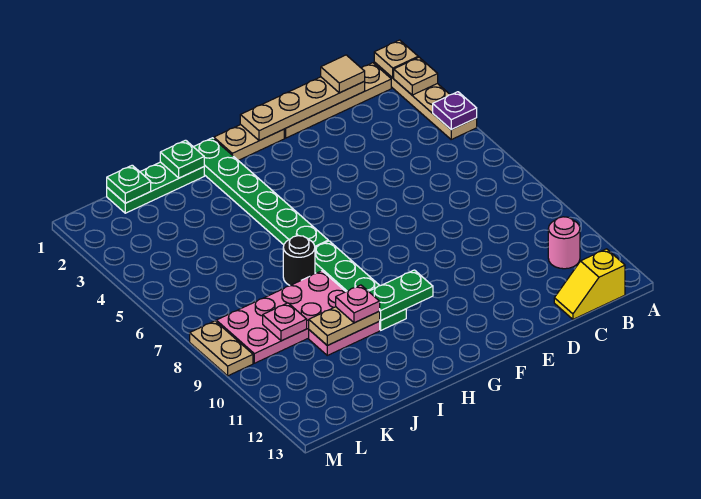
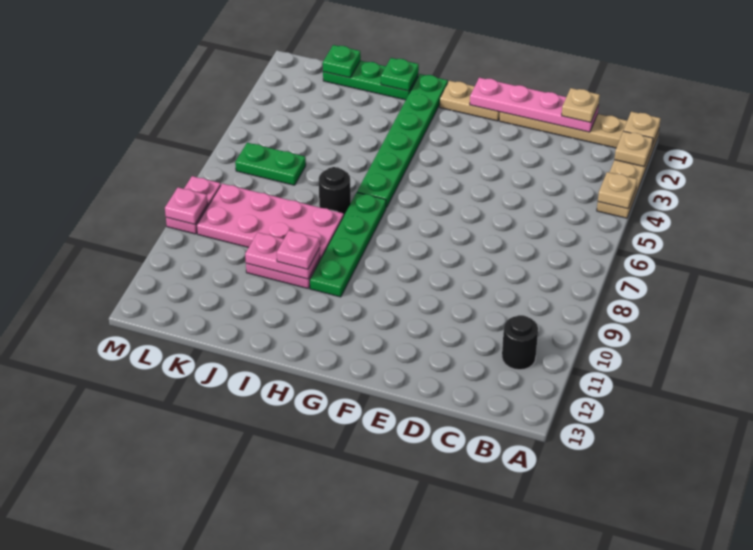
purple plate A4 level 2 -> tan plate A4 level 2
pink round brick B11 level 1 -> black round brick B11 level 1
yellow slope B13:C13 level 1 top B -> none
tan plate C1:F1 level 2 -> pink plate C1:F1 level 2
tan tile C1 level 3 -> tan plate C1 level 3
green plate G10:H10 level 2 -> green plate K6:L6 level 1
tan plate I10:J10 level 2 -> pink plate I10:J10 level 2
pink plate K9 level 2 -> pink plate M9 level 2
tan plate M8:M9 level 1 -> pink plate M8:M9 level 1

